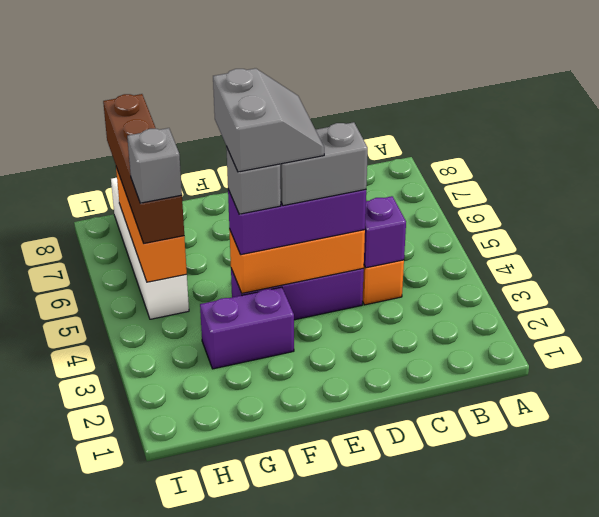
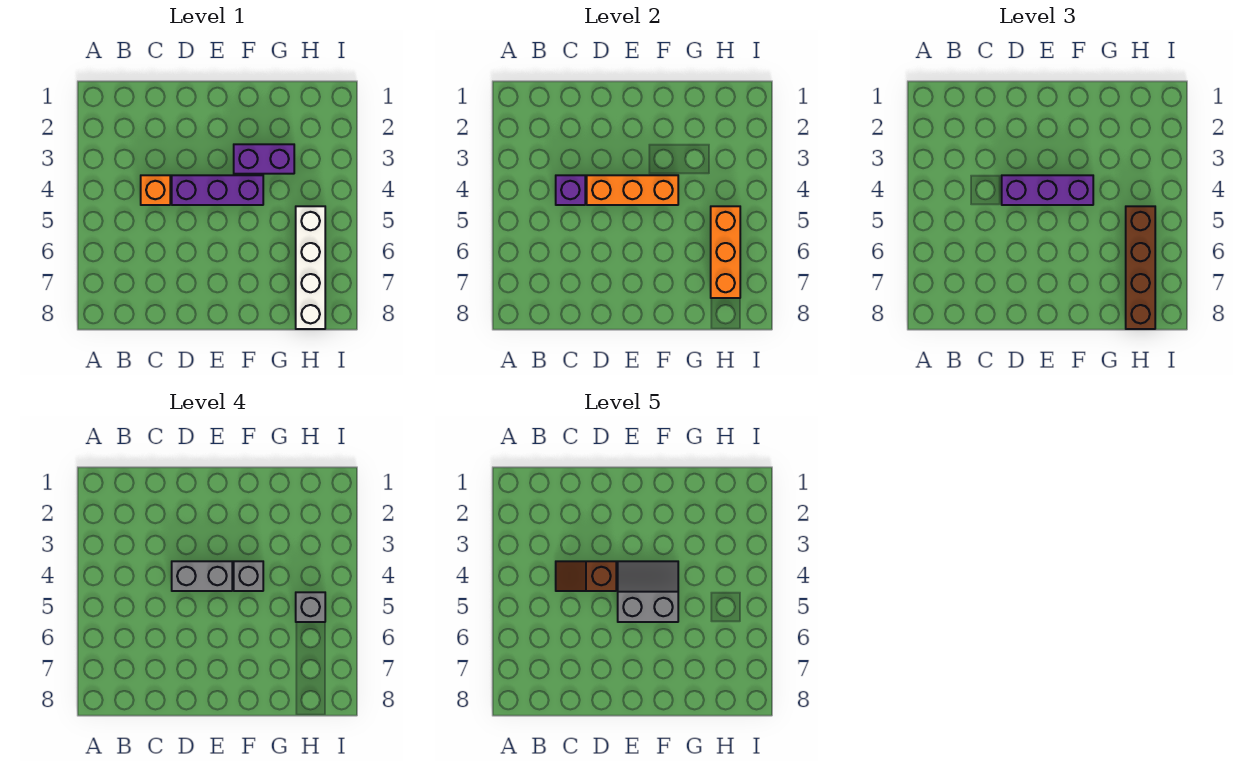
none -> brown slope C4:D4 level 5 top D
grey slope E4:F5 level 5 top F -> grey slope E4:F5 level 5 top 5

